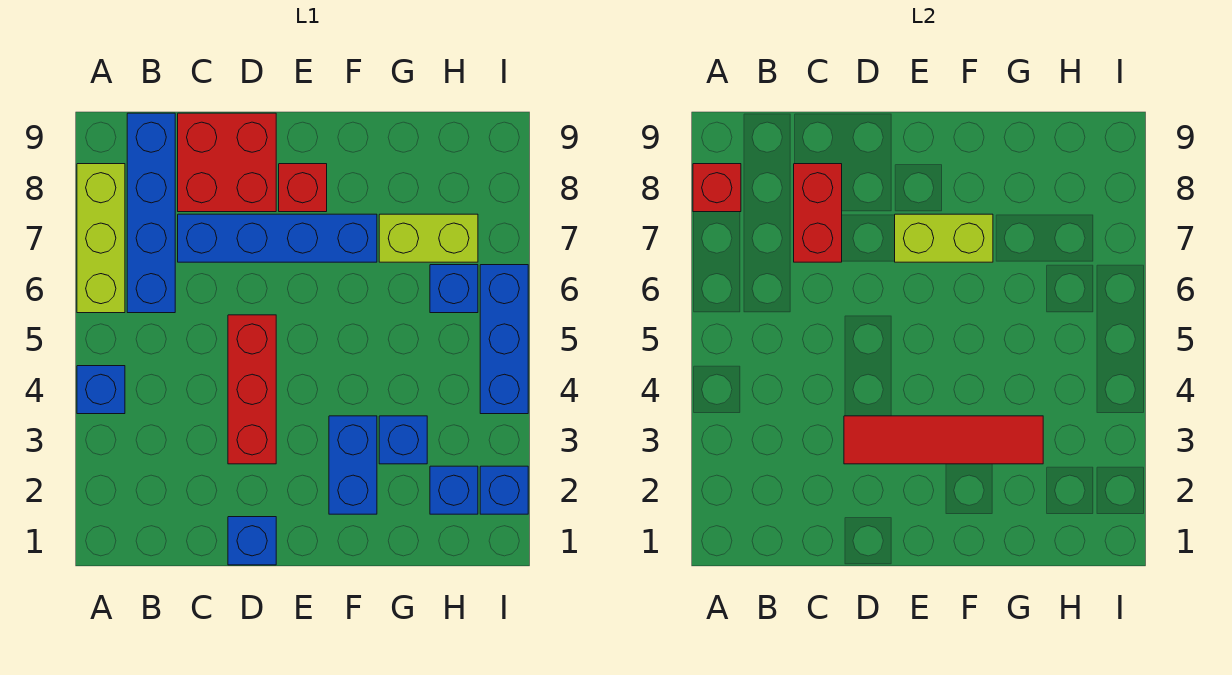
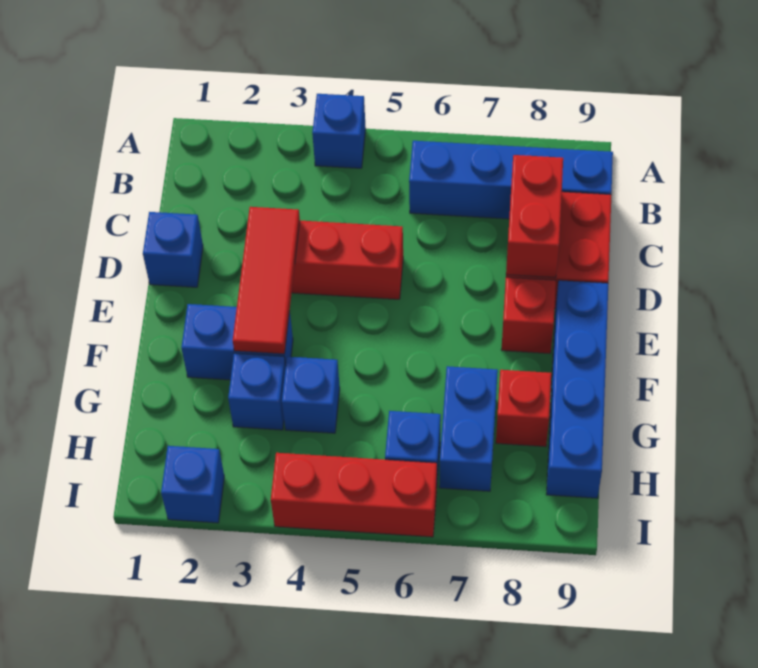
lime brick A6:A8 level 1 -> none
red brick A8 level 2 -> red brick G8 level 1
blue brick C7:F7 level 1 -> blue brick E9:H9 level 1
red brick C7:C8 level 2 -> red brick C8:D8 level 2
red tile D3:G3 level 2 -> red tile D3:F3 level 2
lime brick E7:F7 level 2 -> none
lime brick G7:H7 level 1 -> blue brick G7:H7 level 1
blue brick H2 level 1 -> blue brick G4 level 1
blue brick I4:I6 level 1 -> red brick I4:I6 level 1

